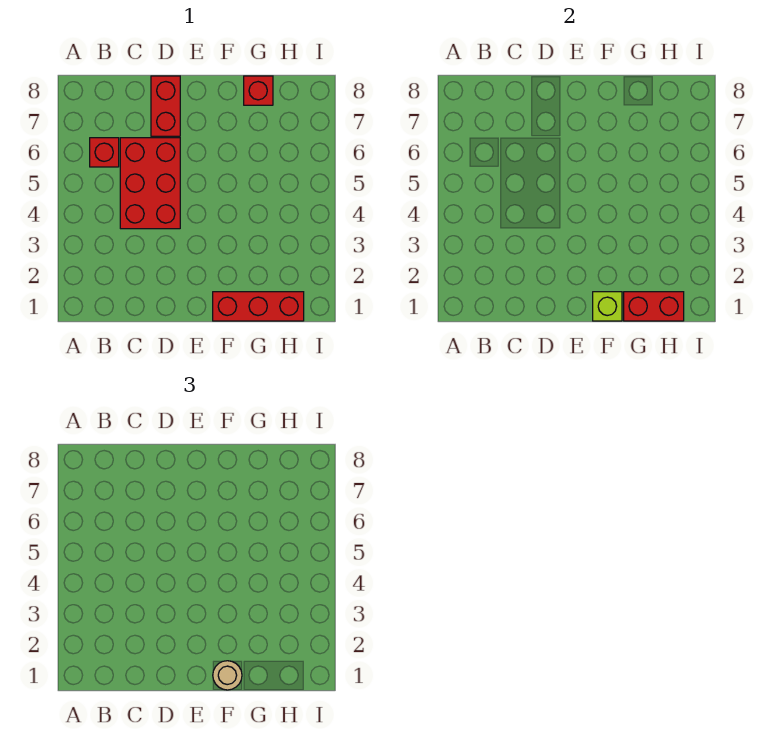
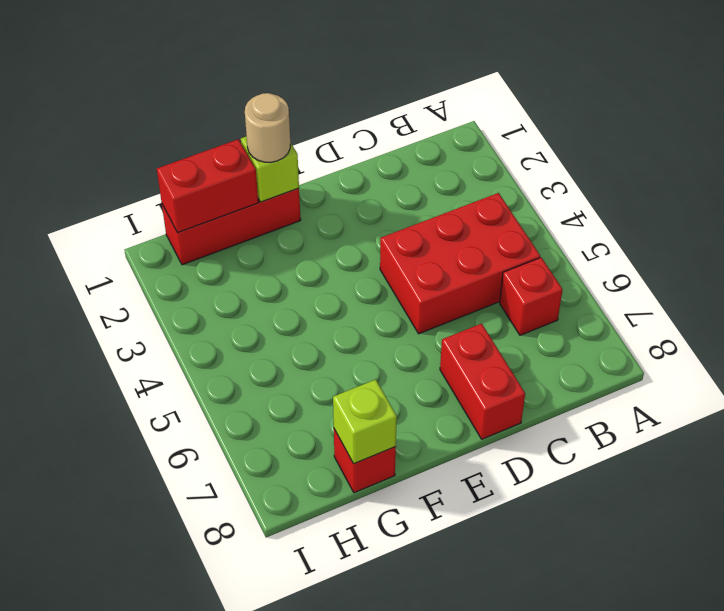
red brick C4:D6 level 1 -> red brick B4:D5 level 1
none -> lime brick G8 level 2

